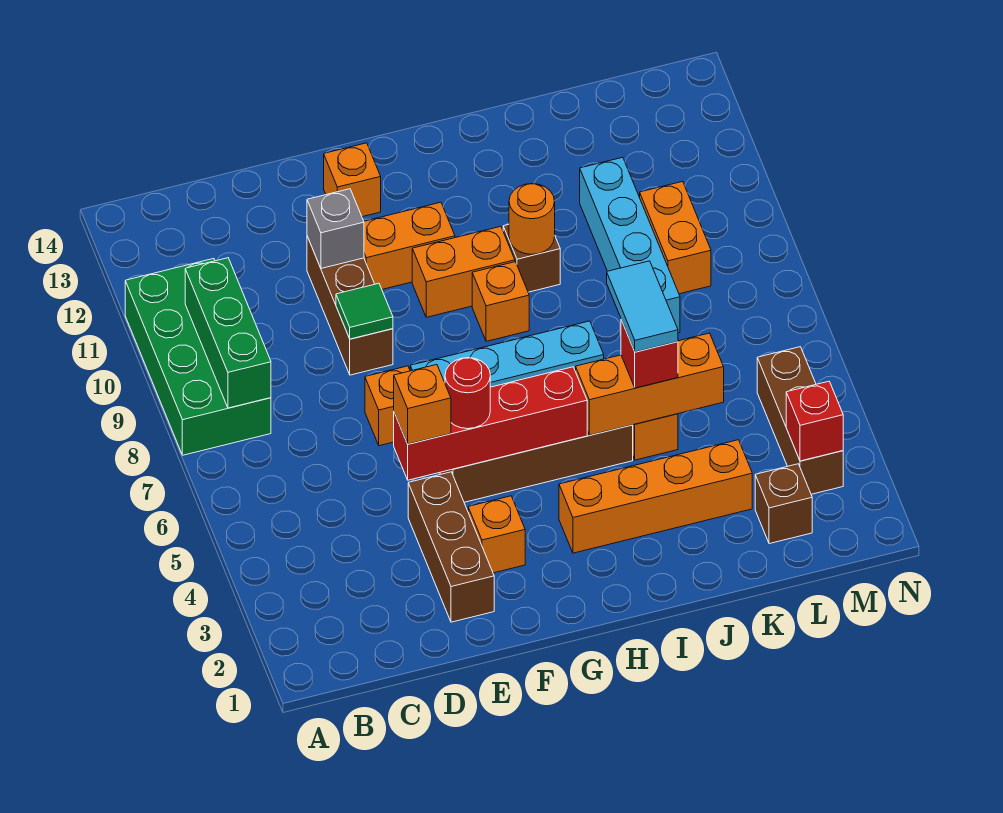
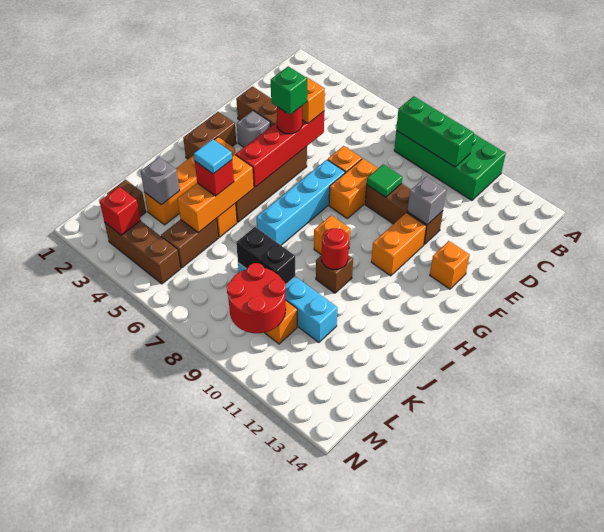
orange brick F3 level 1 -> grey brick F3 level 1
none -> green brick F5 level 4
none -> brown brick G2:H2 level 1
orange brick G10:H10 level 1 -> orange brick E8:F8 level 1
orange round brick I10 level 2 -> red round brick I10 level 2
cyan tile J5:J6 level 4 -> cyan tile J5 level 4
none -> grey brick K3 level 2
none -> brown brick K5:L5 level 1
none -> black brick K8:K9 level 2
none -> red round brick L9:M10 level 2

